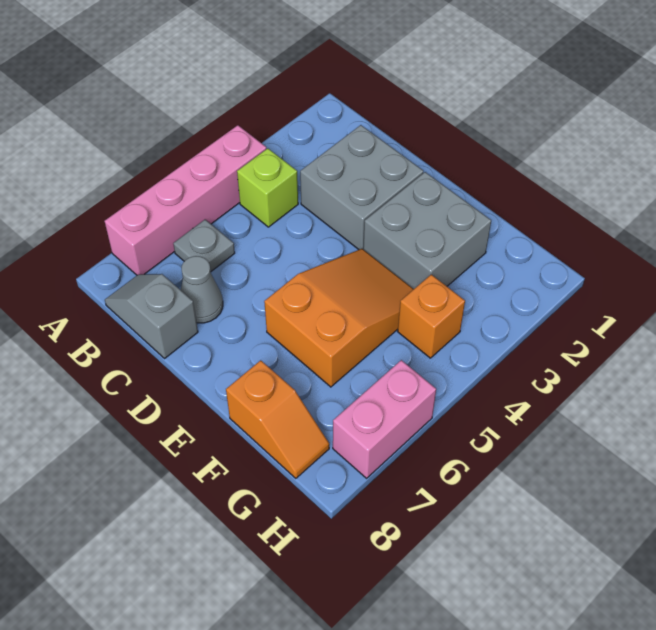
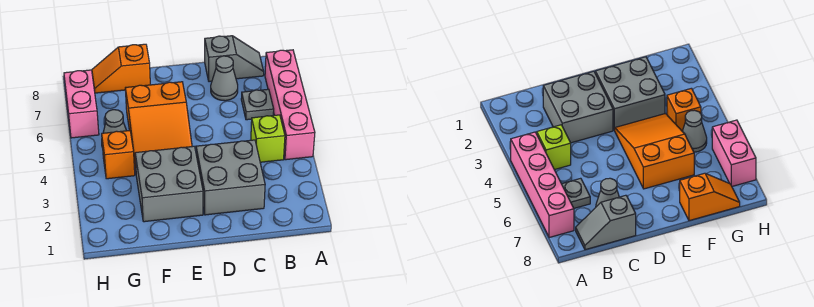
none -> grey cone G5 level 1

